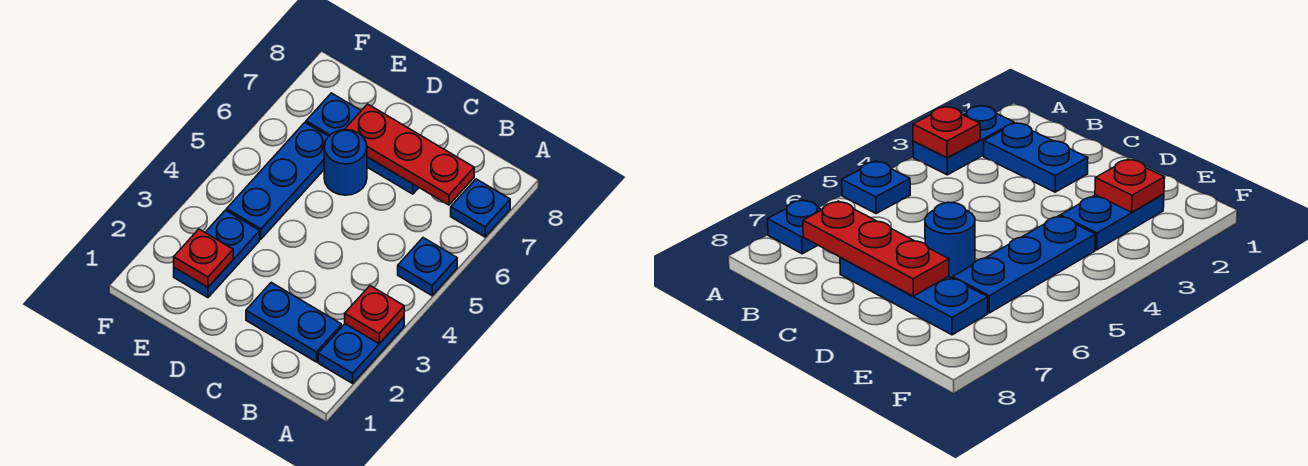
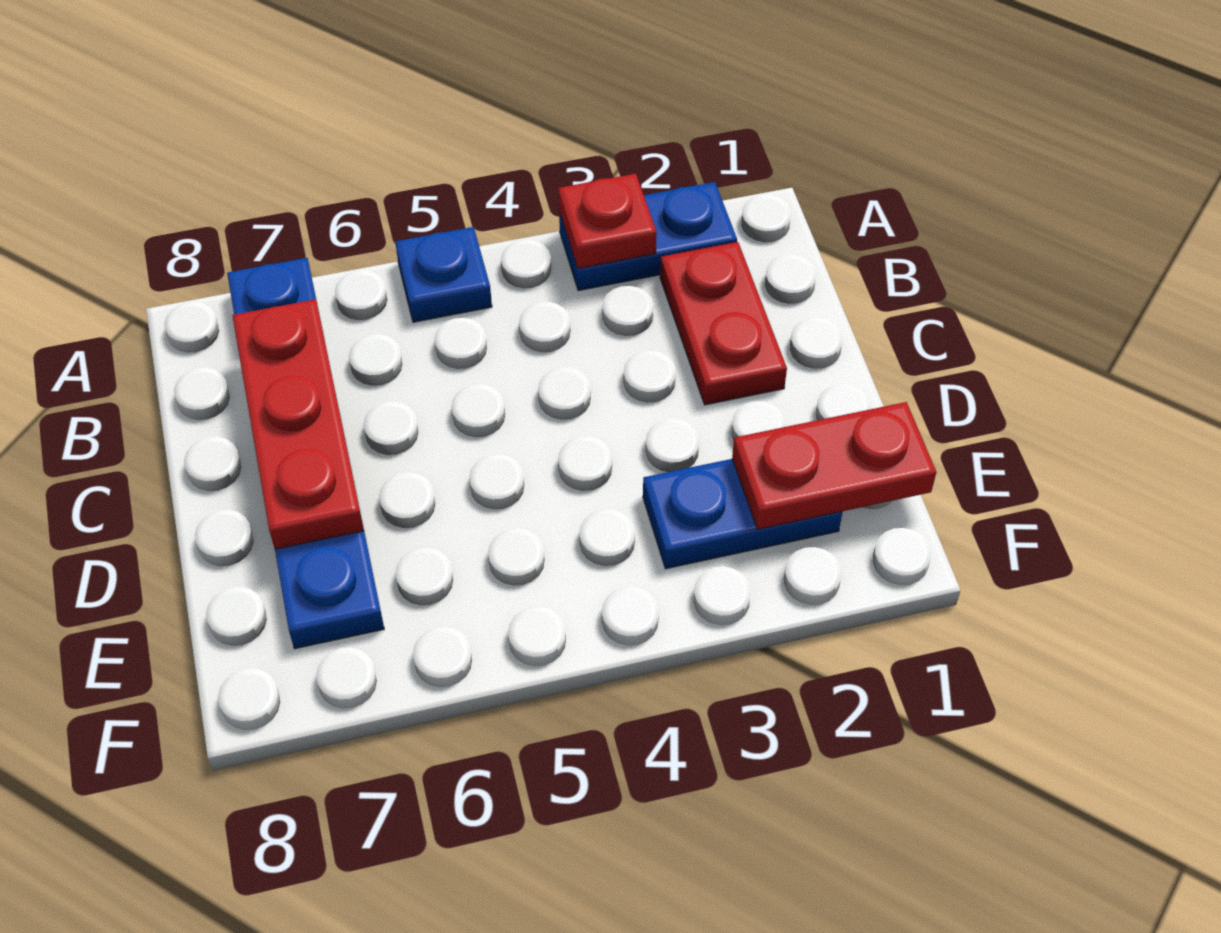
blue plate B2:C2 level 1 -> red plate B2:C2 level 1
blue round brick D6 level 1 -> none
red plate E2 level 2 -> red plate E1:E2 level 2
blue plate E4:E6 level 1 -> none

